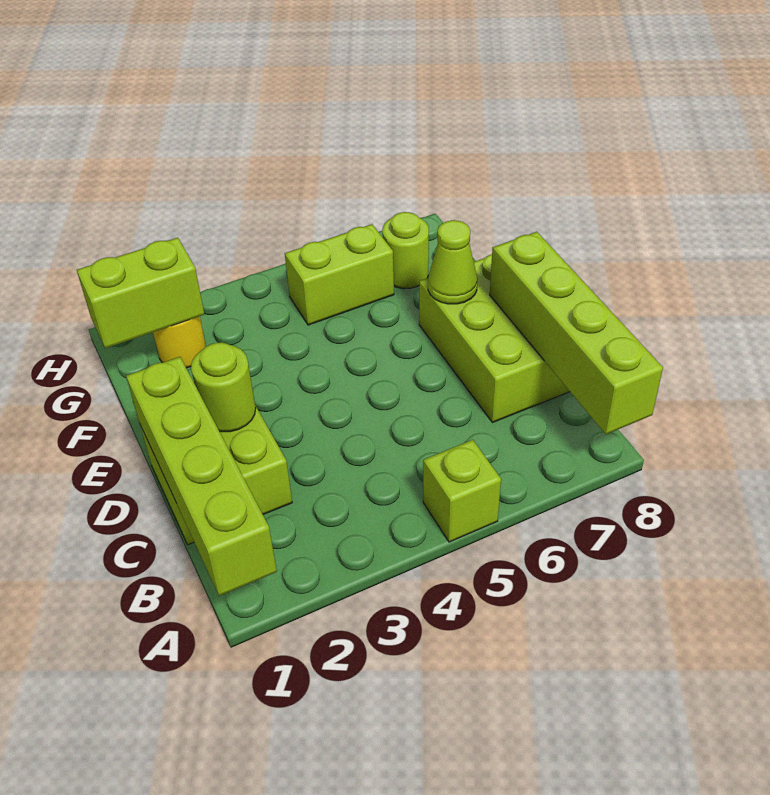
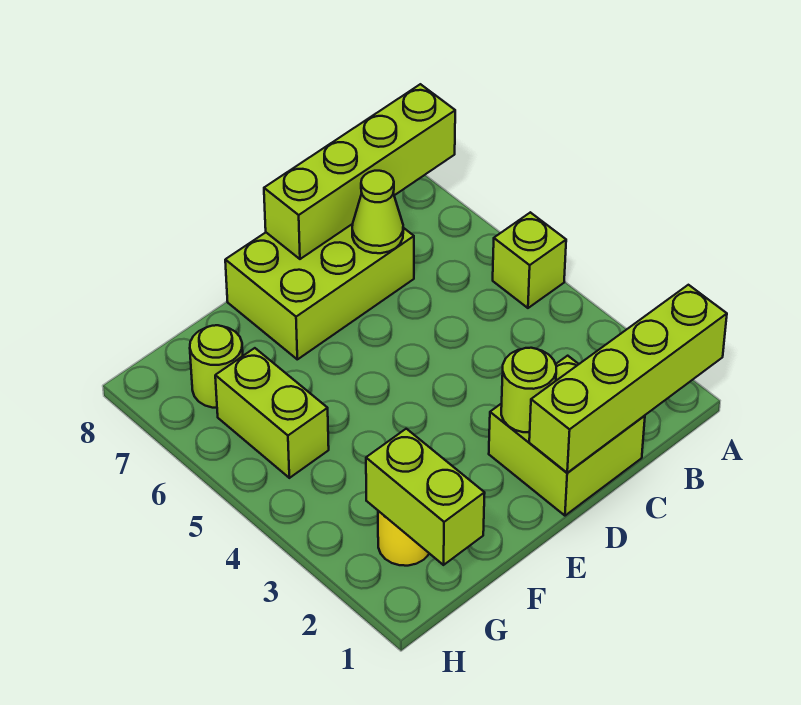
lime cone E7 level 2 -> lime cone C7 level 2

